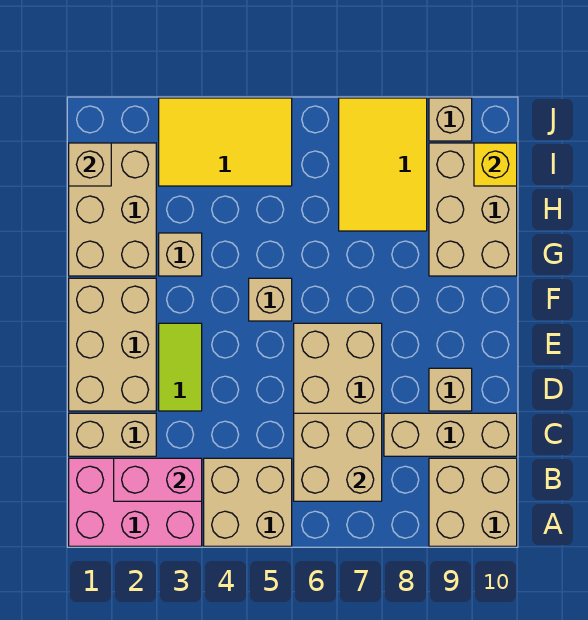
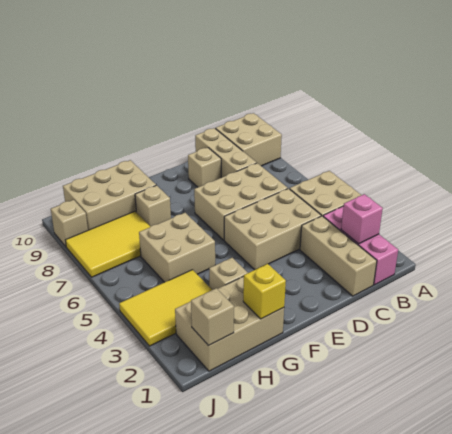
pink brick A1:B3 level 1 -> pink brick B1:B3 level 1
pink brick B2:B3 level 2 -> pink brick B2 level 2
tan brick B6:C7 level 2 -> tan brick G5:H6 level 1
tan brick C1:C2 level 1 -> tan brick C1:C3 level 1
tan brick D1:F2 level 1 -> tan brick C4:E5 level 1
lime tile D3:E3 level 1 -> none
tan brick F5 level 1 -> tan brick G8 level 1
yellow tile I3:J5 level 1 -> yellow tile H3:J4 level 1
yellow brick I10 level 2 -> yellow brick G1 level 2

